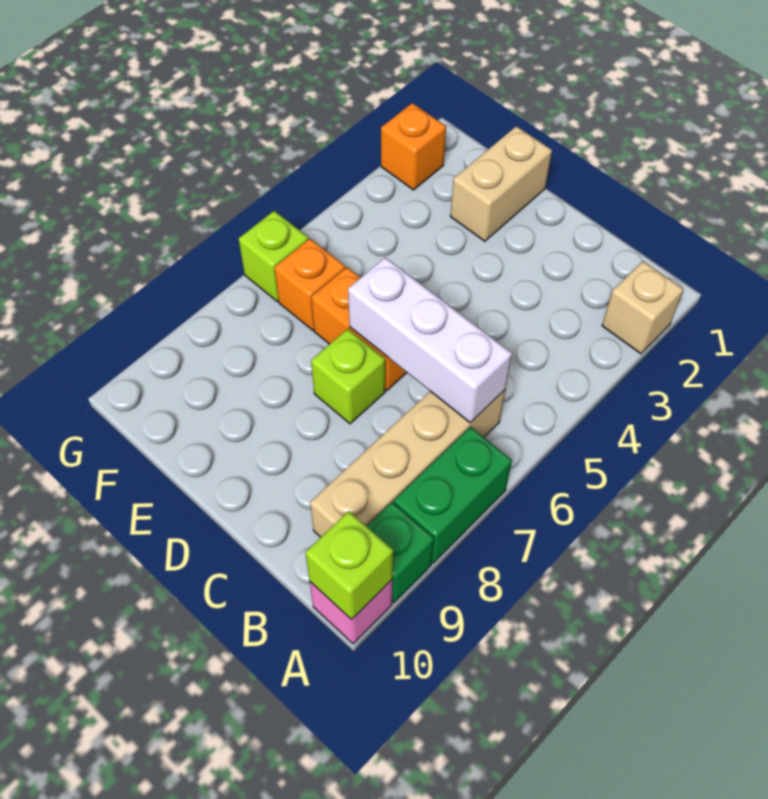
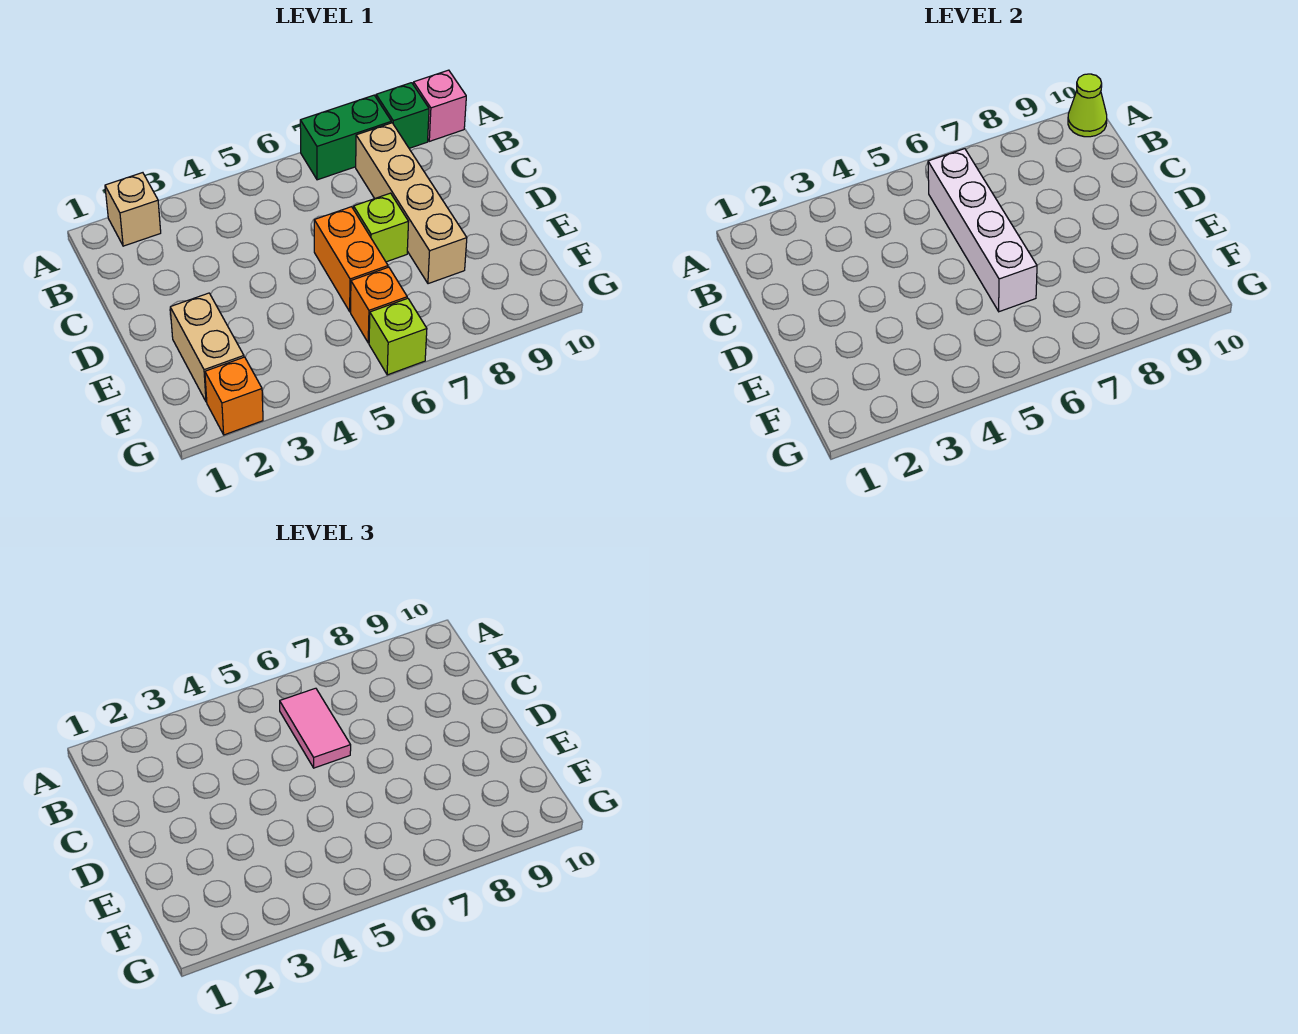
lime brick A10 level 2 -> lime cone A10 level 2
tan brick B6:B9 level 1 -> tan brick B8:E8 level 1
white brick B6:D6 level 2 -> white brick B6:E6 level 2
none -> pink tile B6:C6 level 3
tan brick E1:E2 level 1 -> tan brick E2:F2 level 1

